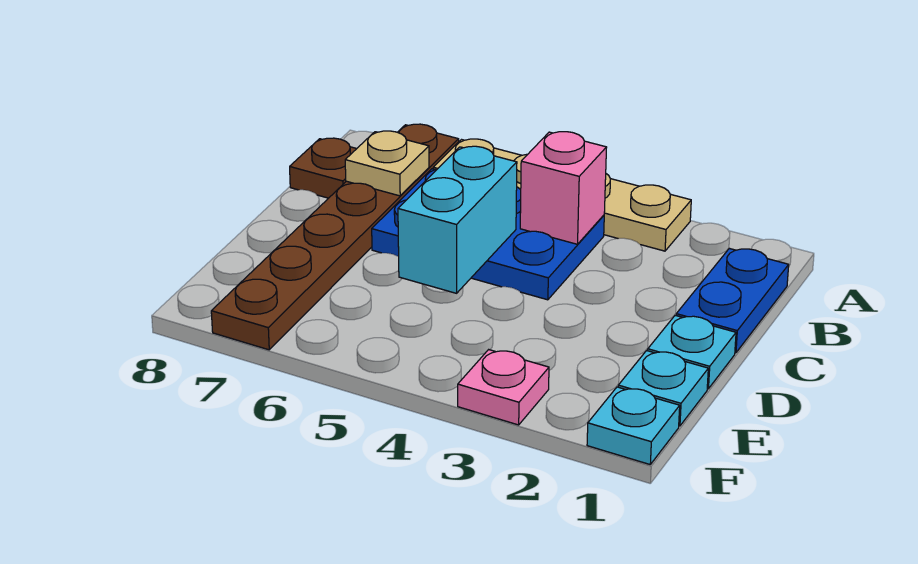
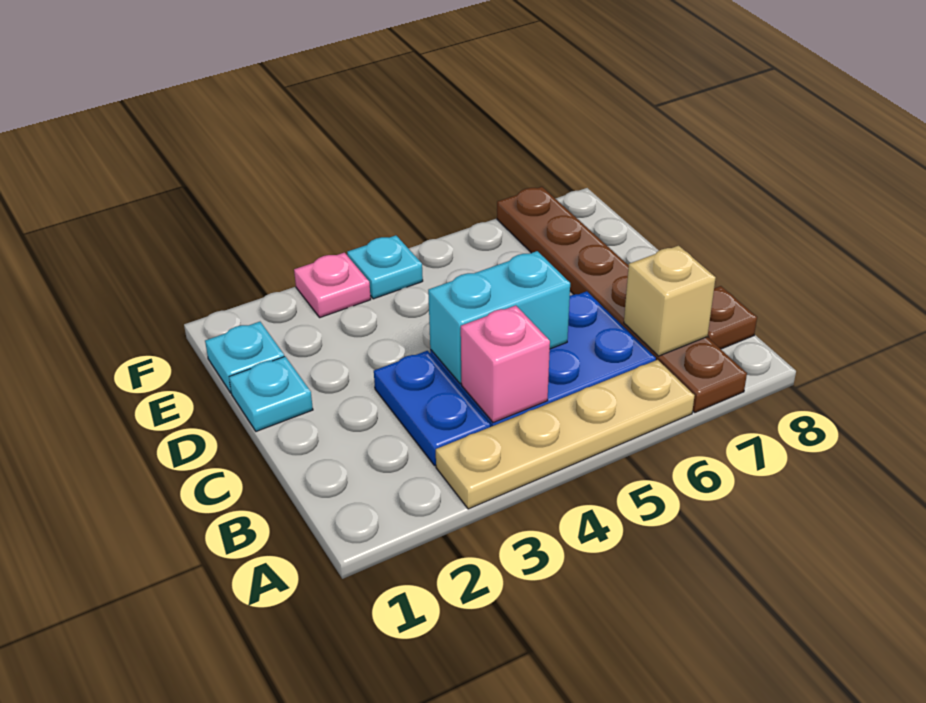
blue plate B1:C1 level 1 -> blue plate B3:C3 level 1
tan plate B7 level 2 -> tan brick B7 level 2
cyan brick C5:D5 level 2 -> cyan brick C4:C5 level 2
cyan plate F1 level 1 -> cyan plate F4 level 1

